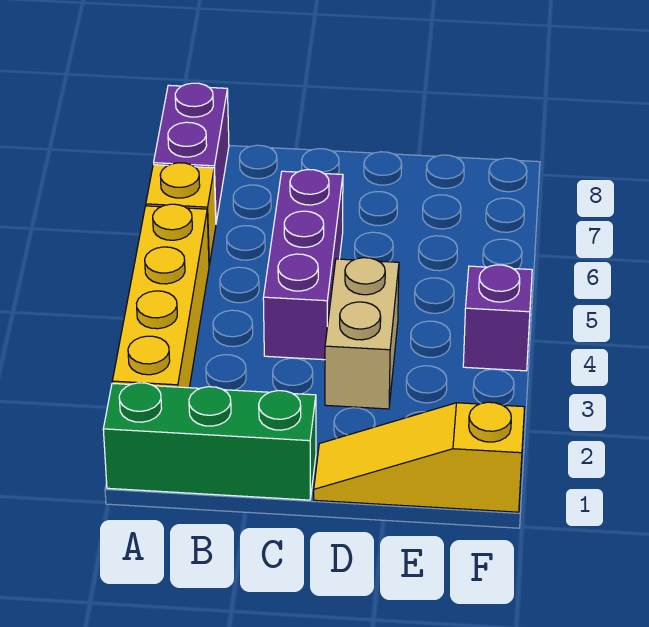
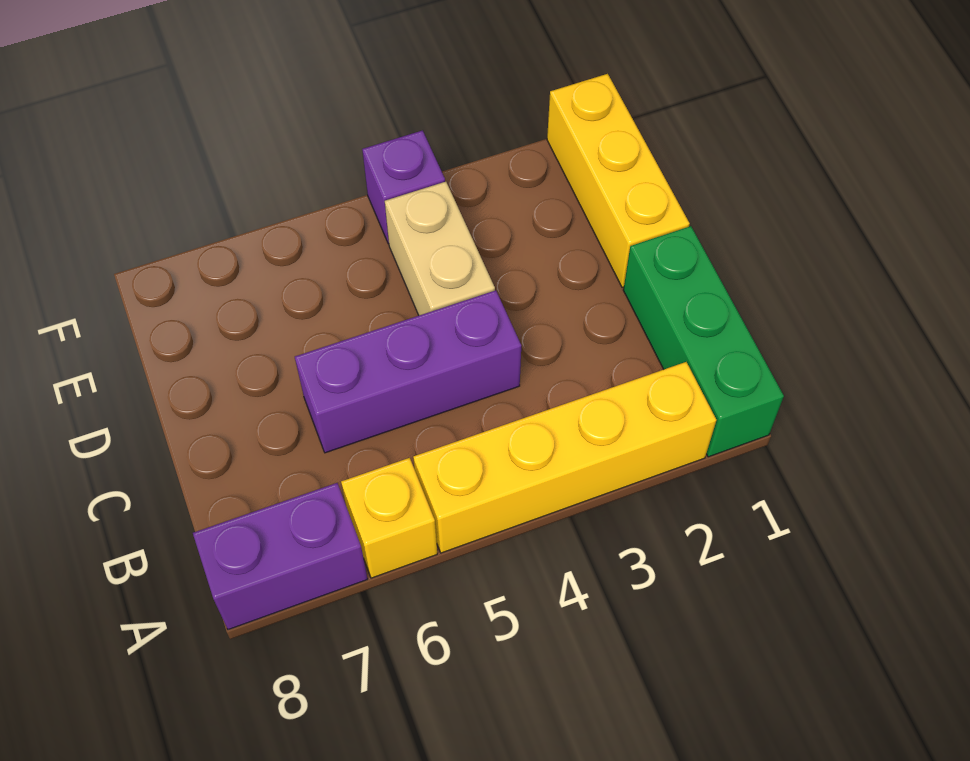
yellow slope D1:F1 level 1 top F -> yellow brick D1:F1 level 1
tan brick D3:D4 level 1 -> tan brick D4:E4 level 1

